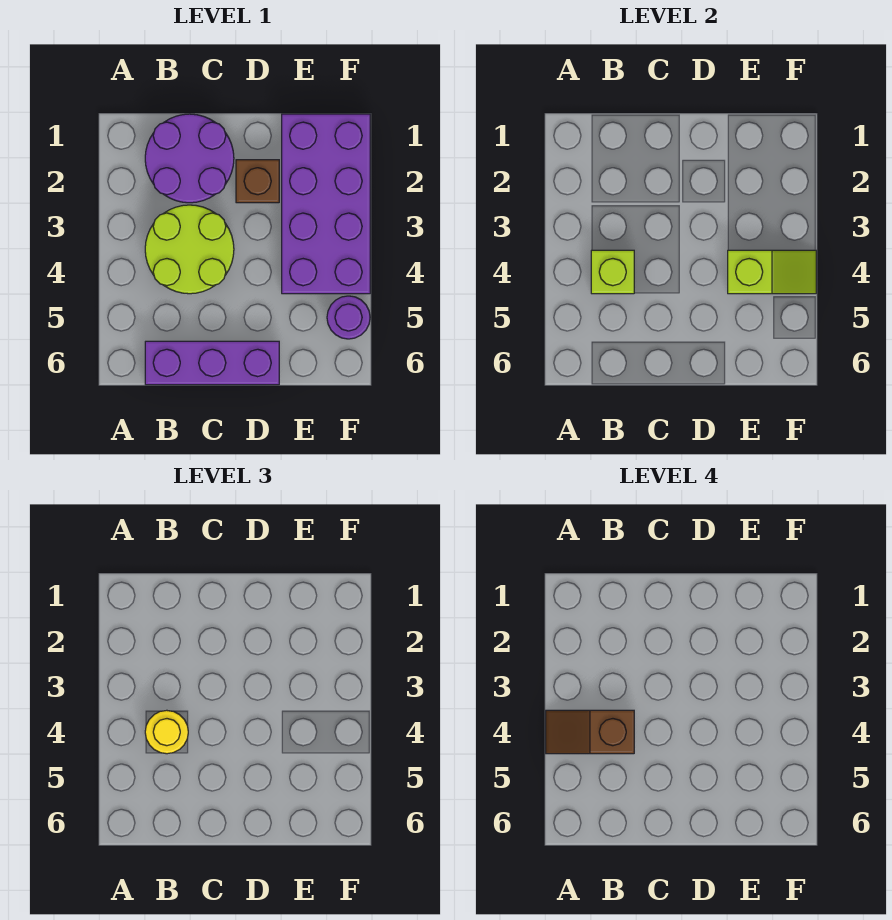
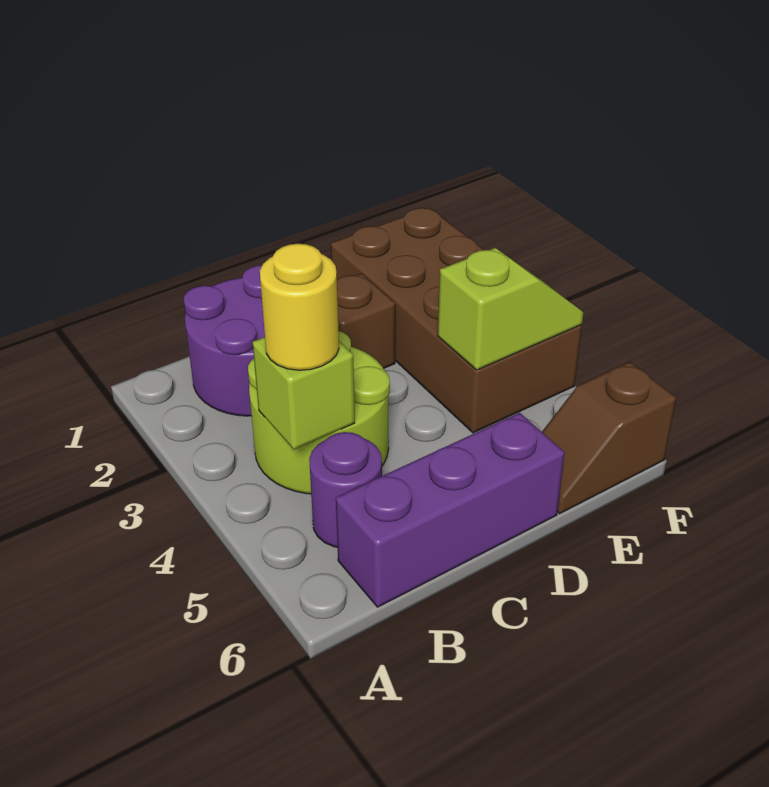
brown slope A4:B4 level 4 top B -> brown slope E6:F6 level 1 top F
purple brick E1:F4 level 1 -> brown brick E1:F4 level 1
purple round brick F5 level 1 -> purple round brick B5 level 1

